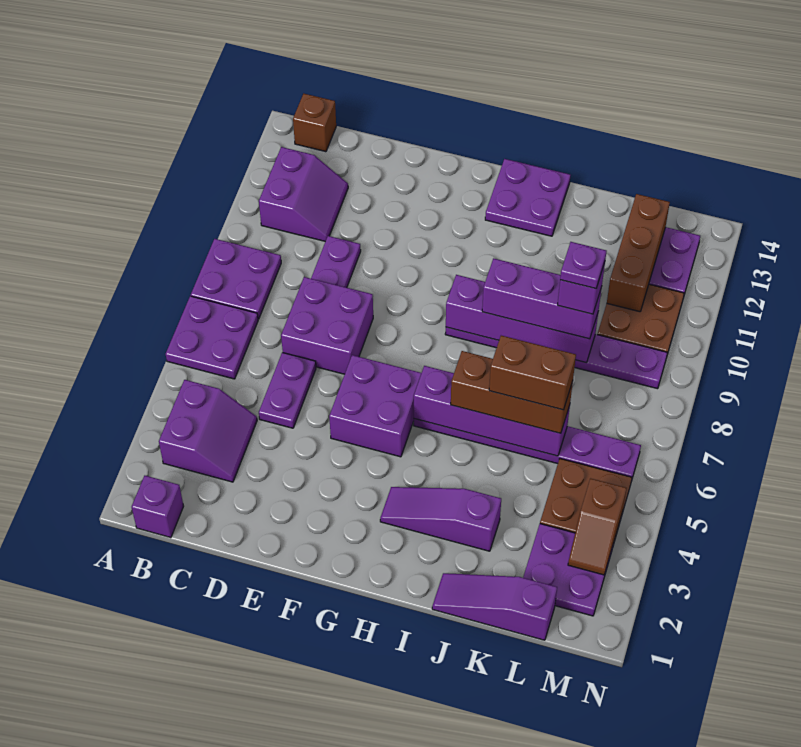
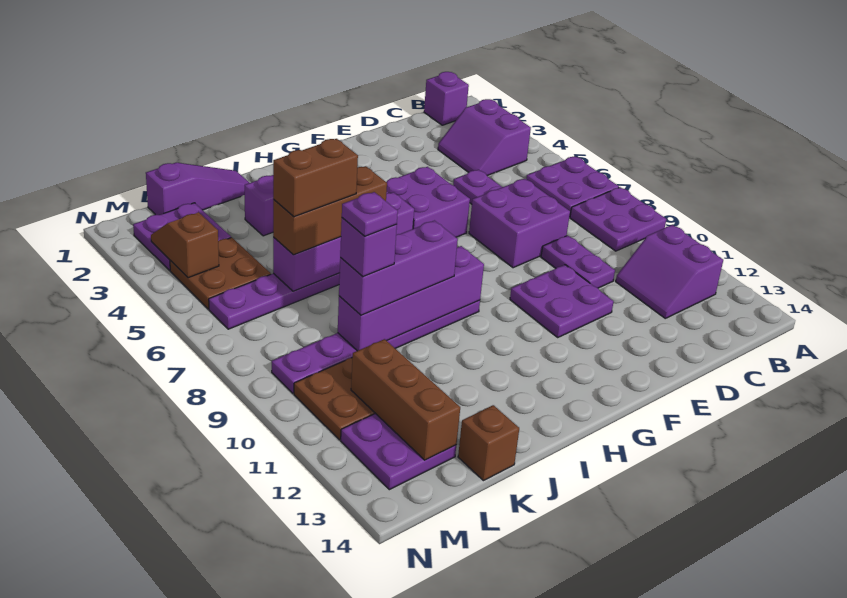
brown brick B14 level 1 -> brown brick K14 level 1
purple plate H13:I14 level 1 -> purple plate E10:F11 level 1

